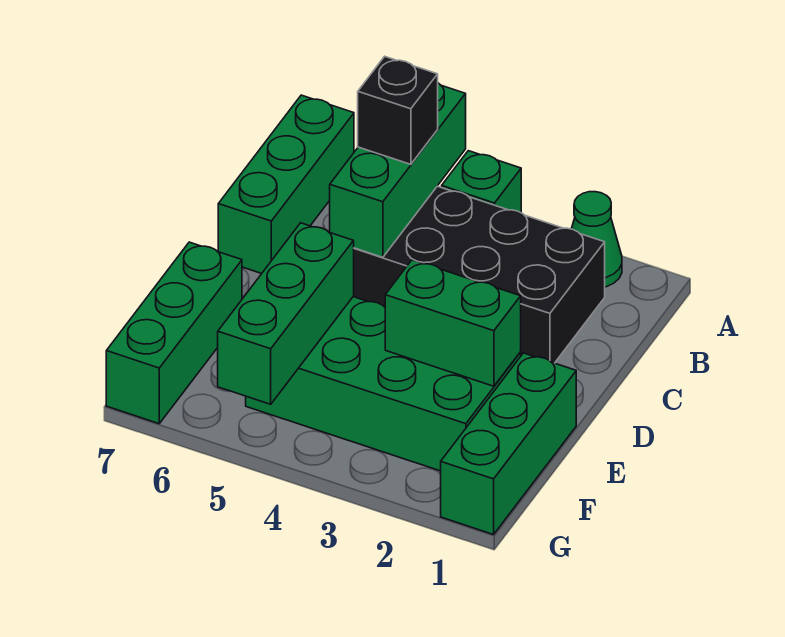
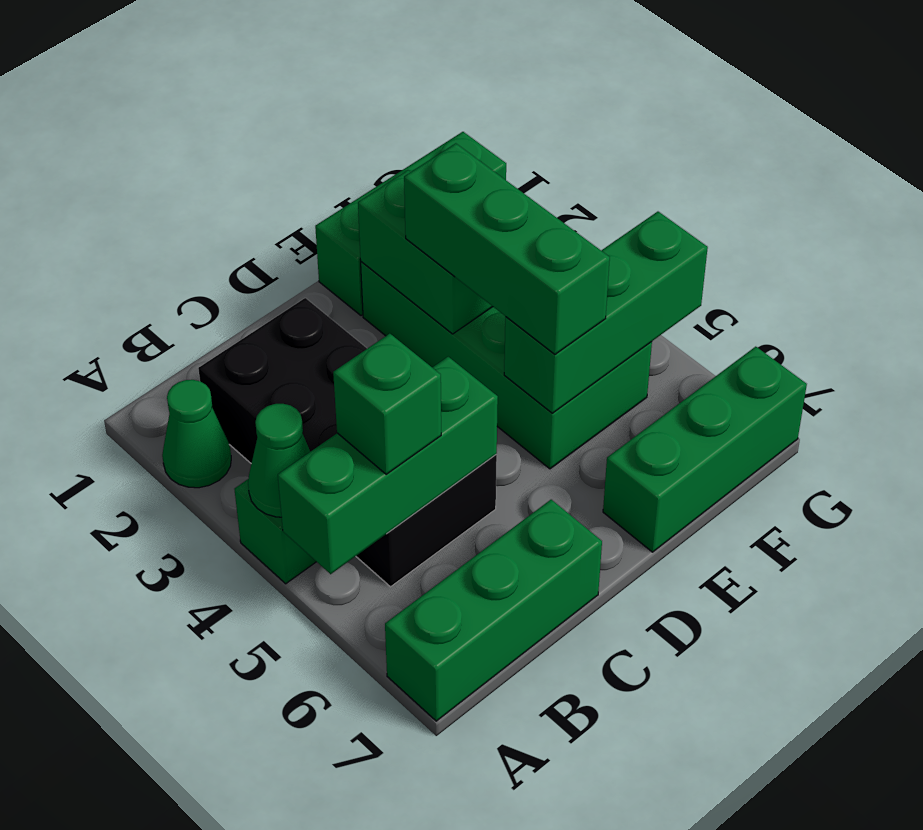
none -> green cone A4 level 2
black brick B5 level 3 -> green brick B5 level 3
none -> green brick E3:E5 level 3

